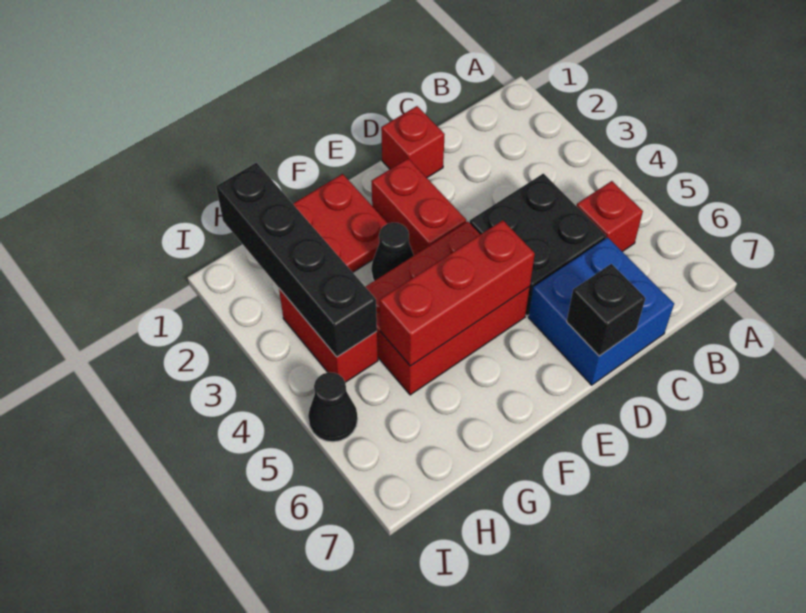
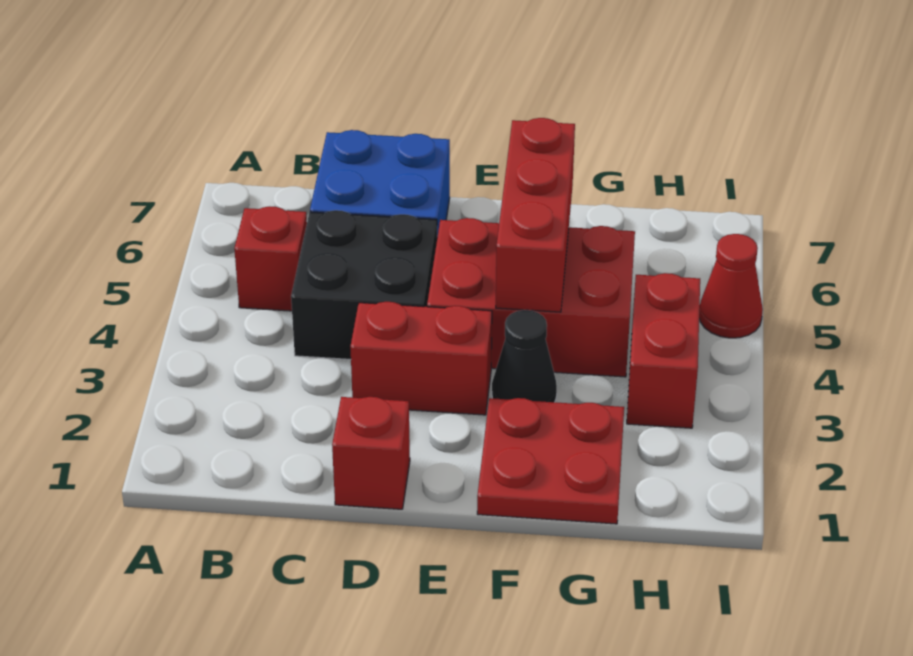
black brick D7 level 2 -> none
red brick E2:E3 level 1 -> red brick D3:E3 level 1
red brick E5:G5 level 2 -> red brick F4:F6 level 2
black brick H1:H4 level 2 -> none
black cone I5 level 1 -> red cone I5 level 1

